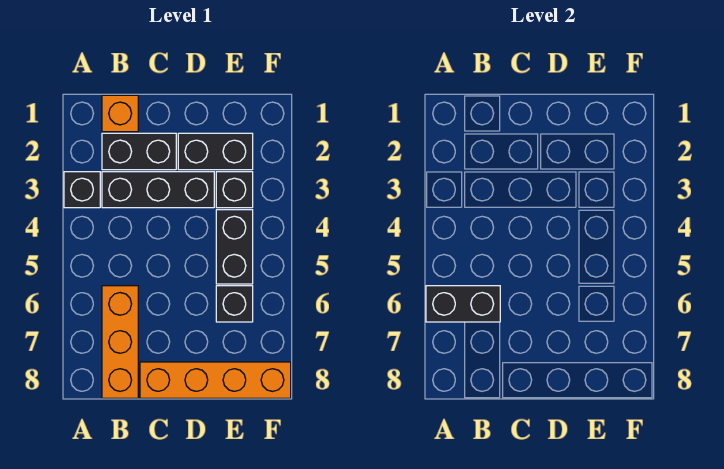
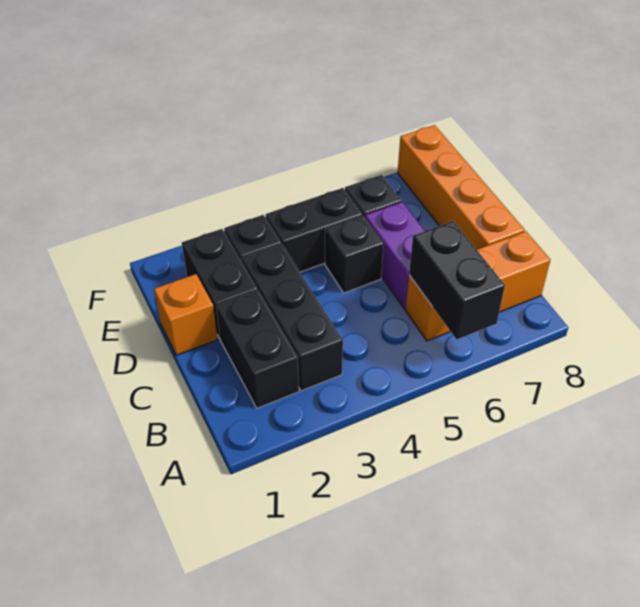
black brick A3 level 1 -> black brick D5 level 1
orange brick B1 level 1 -> orange brick D1 level 1
none -> purple brick C6:D6 level 1

